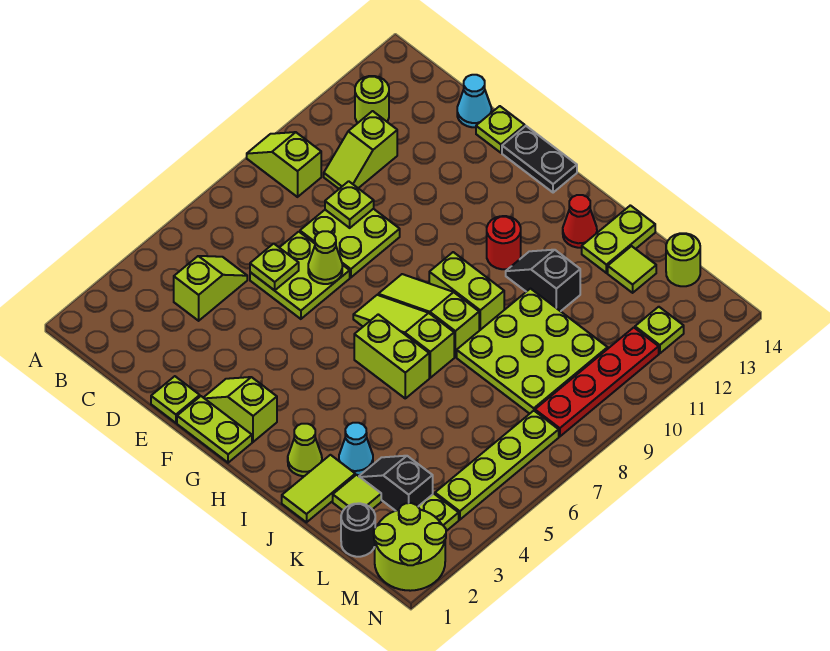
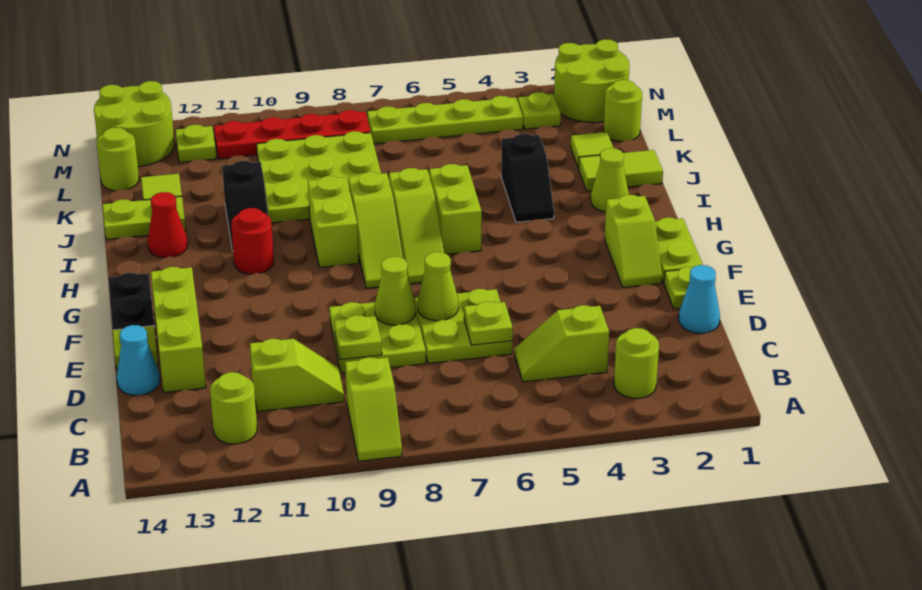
none -> lime round brick B3 level 1
none -> lime brick D13:F13 level 1
none -> lime cone E8 level 2
cyan cone J3 level 1 -> cyan cone D1 level 1
black slope K3:L3 level 1 top L -> black slope I4:J4 level 1 top J
black round brick L1 level 1 -> lime round brick L1 level 1
none -> lime round brick M13:N14 level 1

